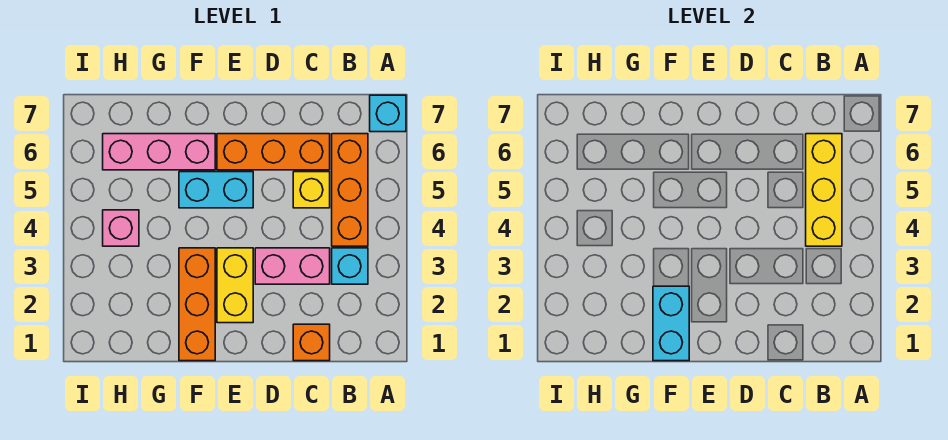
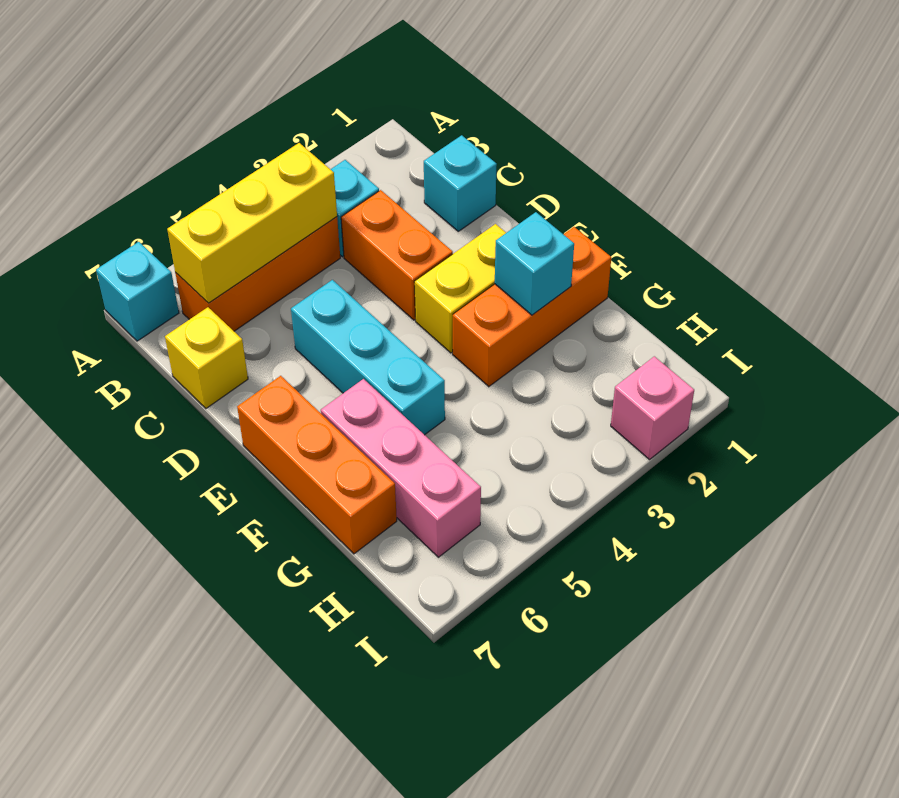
orange brick C1 level 1 -> cyan brick C1 level 1
pink brick C3:D3 level 1 -> orange brick C3:D3 level 1
yellow brick C5 level 1 -> yellow brick C7 level 1
orange brick C6:E6 level 1 -> orange brick E7:G7 level 1
cyan brick E5:F5 level 1 -> cyan brick D5:F5 level 1
cyan brick F1:F2 level 2 -> cyan brick F2 level 2
pink brick H4 level 1 -> pink brick I2 level 1

